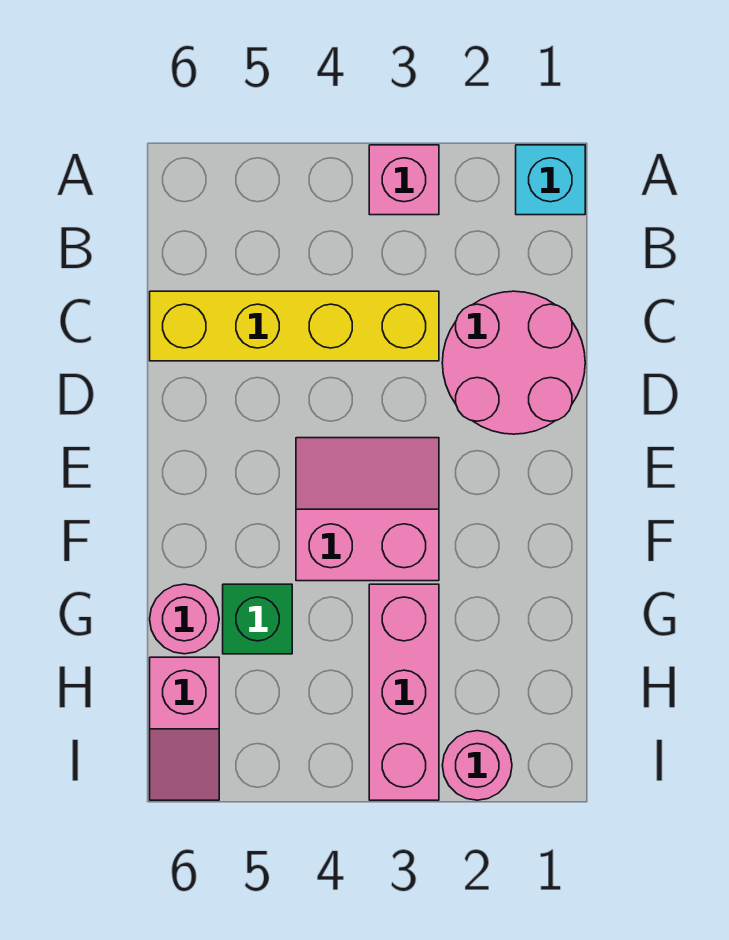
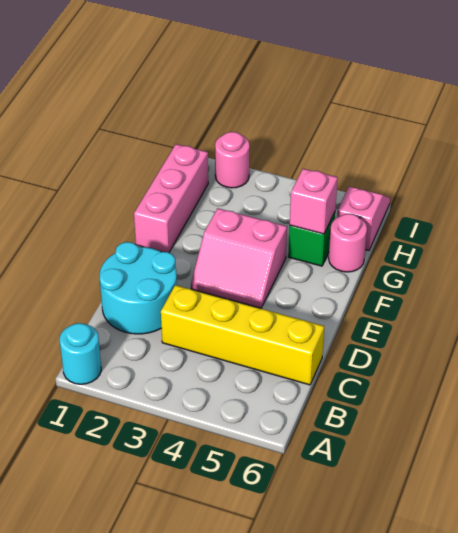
cyan brick A1 level 1 -> cyan round brick A1 level 1
pink brick A3 level 1 -> pink brick G5 level 2
pink round brick C1:D2 level 1 -> cyan round brick C1:D2 level 1
pink brick G3:I3 level 1 -> pink brick F1:H1 level 1

